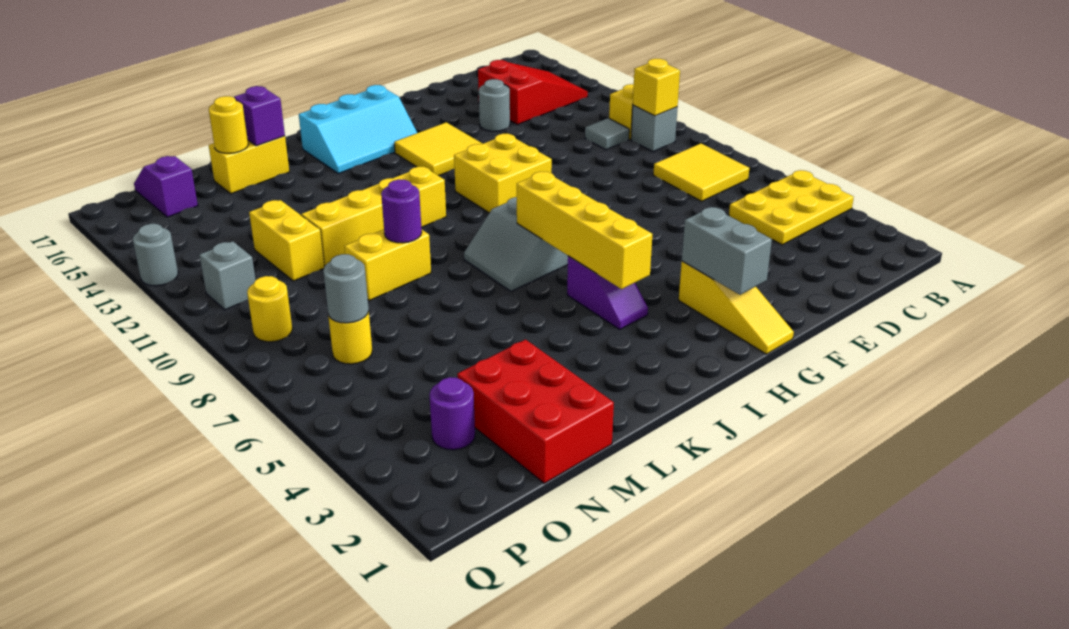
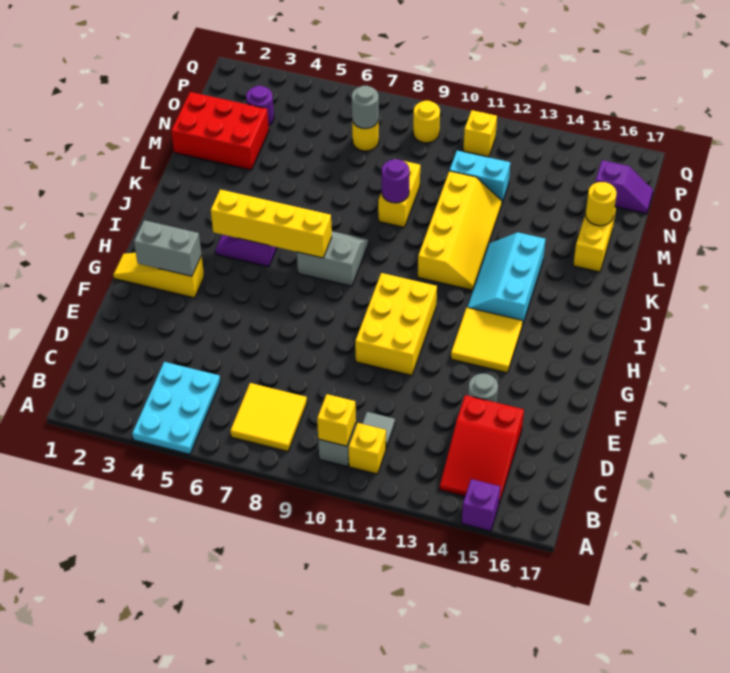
yellow plate A4:C5 level 1 -> cyan plate A4:C5 level 1
yellow brick G10:H11 level 1 -> yellow brick F10:H11 level 1
cyan slope H15:J16 level 1 top 16 -> cyan slope I13:K14 level 1 top 14
purple brick L16 level 2 -> purple brick A15 level 1
yellow brick N11:N12 level 1 -> cyan brick N11:N12 level 1
grey brick P11 level 1 -> yellow brick P11 level 1
grey round brick Q13 level 1 -> none

